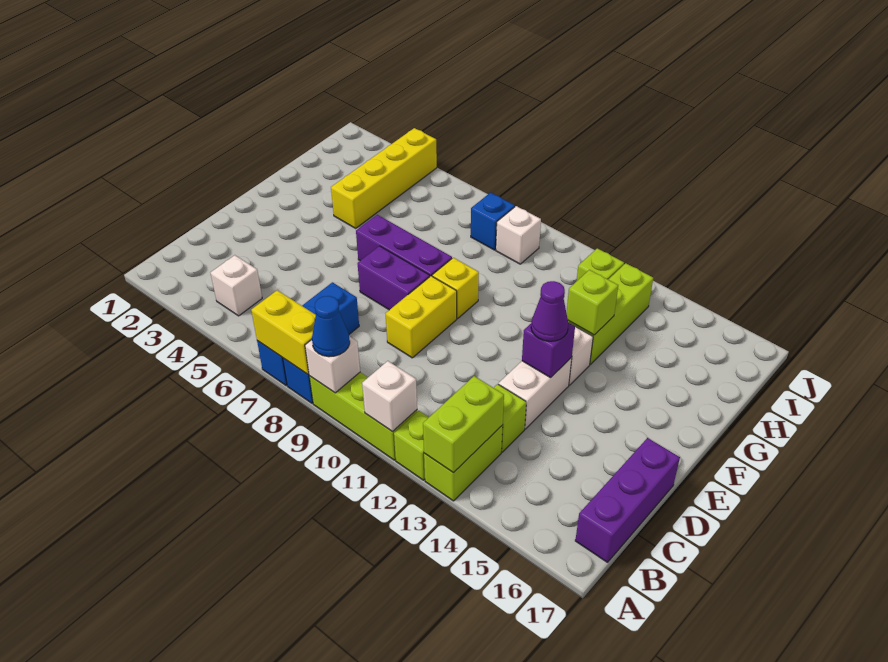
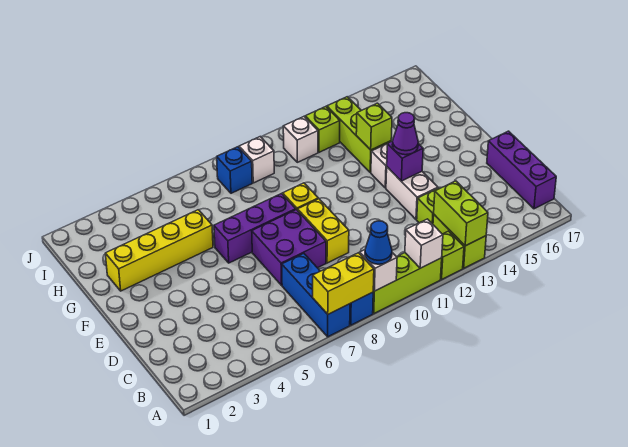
white brick B4 level 1 -> white brick I11 level 1
purple brick E7:E8 level 1 -> purple brick D7:E8 level 1
yellow brick G4:J4 level 1 -> yellow brick G2:G5 level 1

